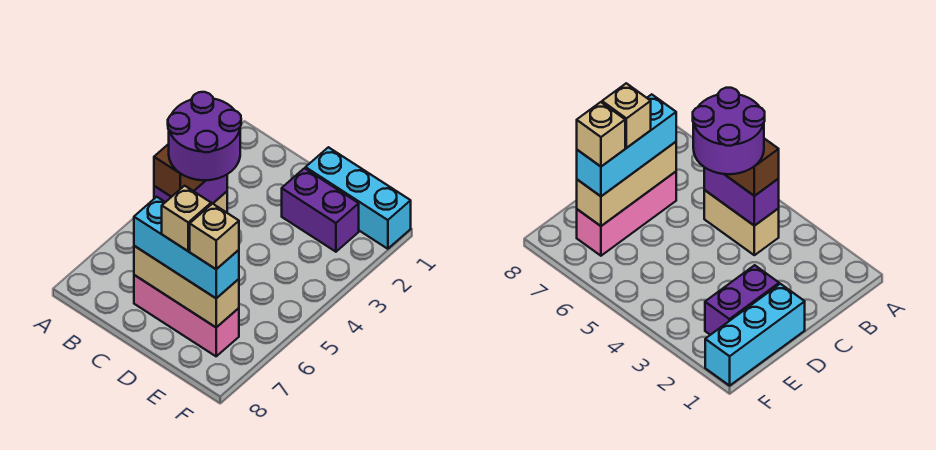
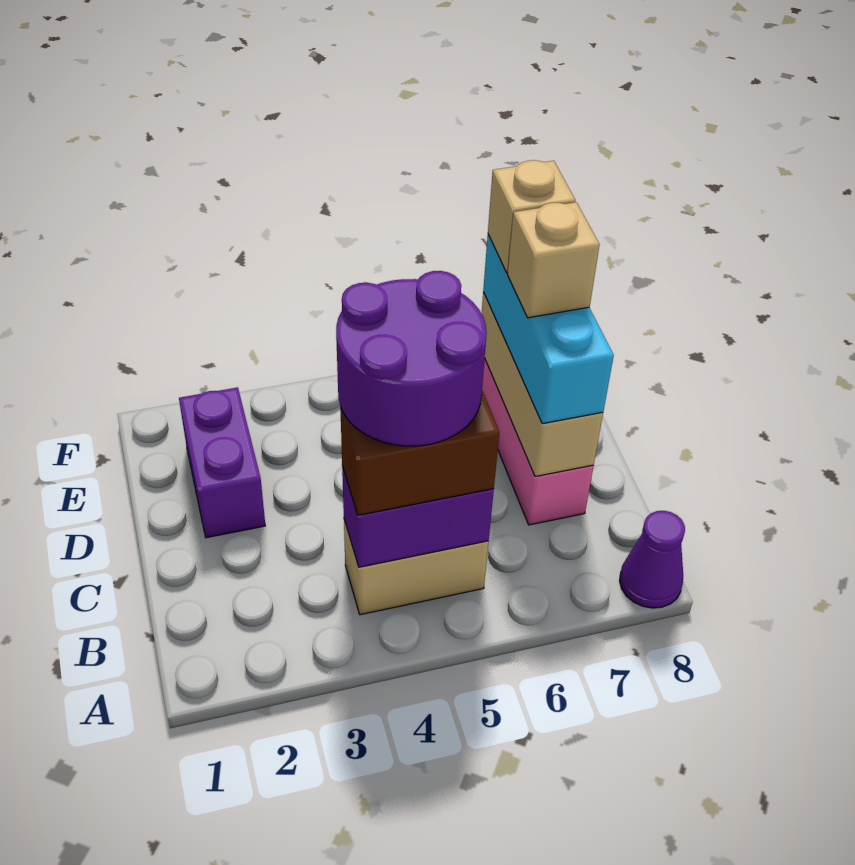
none -> purple cone A8 level 1
cyan brick D1:F1 level 1 -> none

